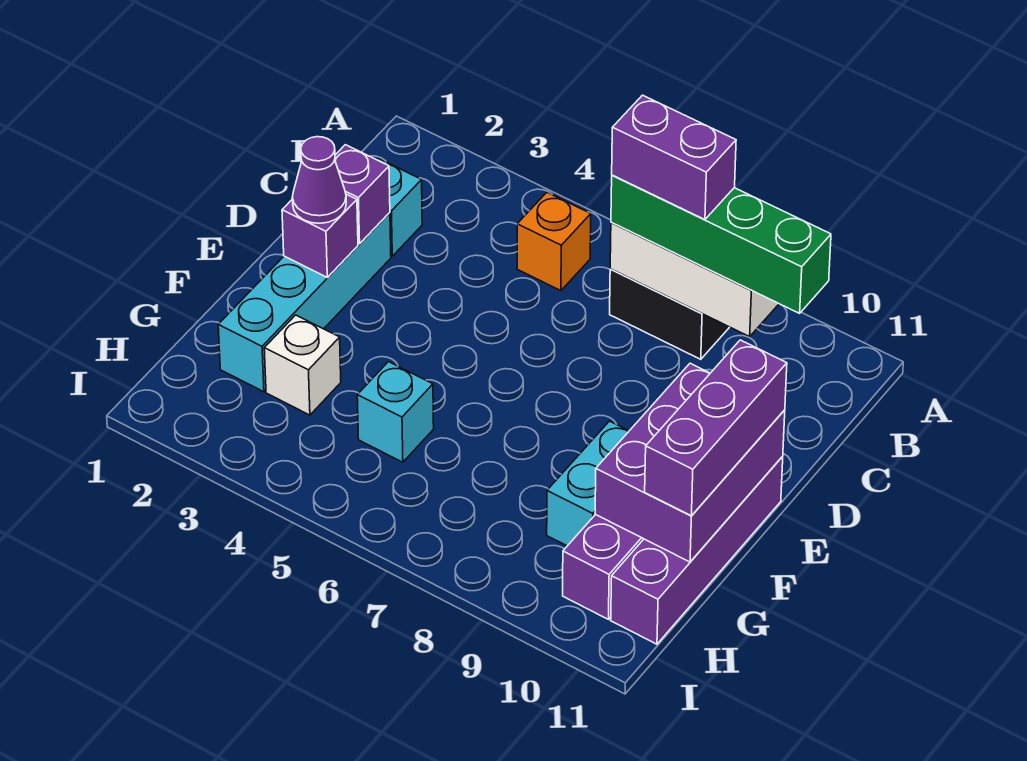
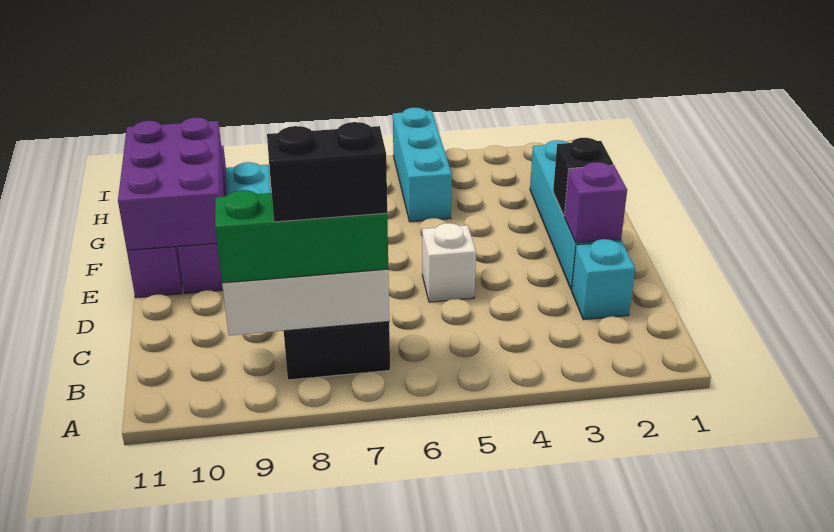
orange brick B5 level 1 -> none
green brick B7:B10 level 3 -> green brick B7:B9 level 3
purple brick B7:B8 level 4 -> black brick B7:B8 level 4
purple brick E2 level 2 -> black brick E2 level 2
purple cone E2 level 3 -> none
purple brick E11:G11 level 3 -> none
white brick G3 level 1 -> white brick D5 level 1
cyan brick G5 level 1 -> cyan brick G5:I5 level 1

